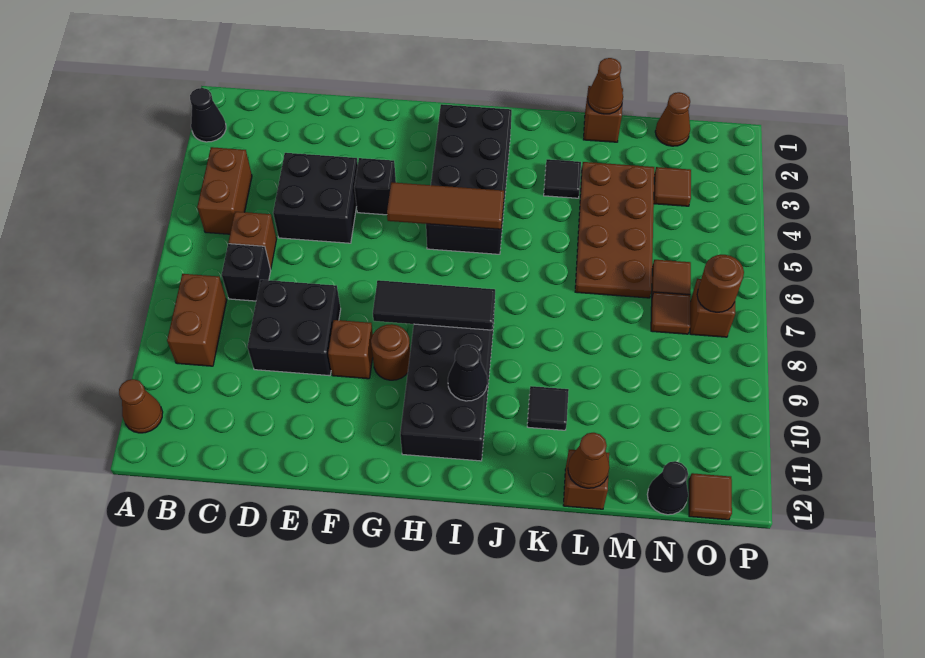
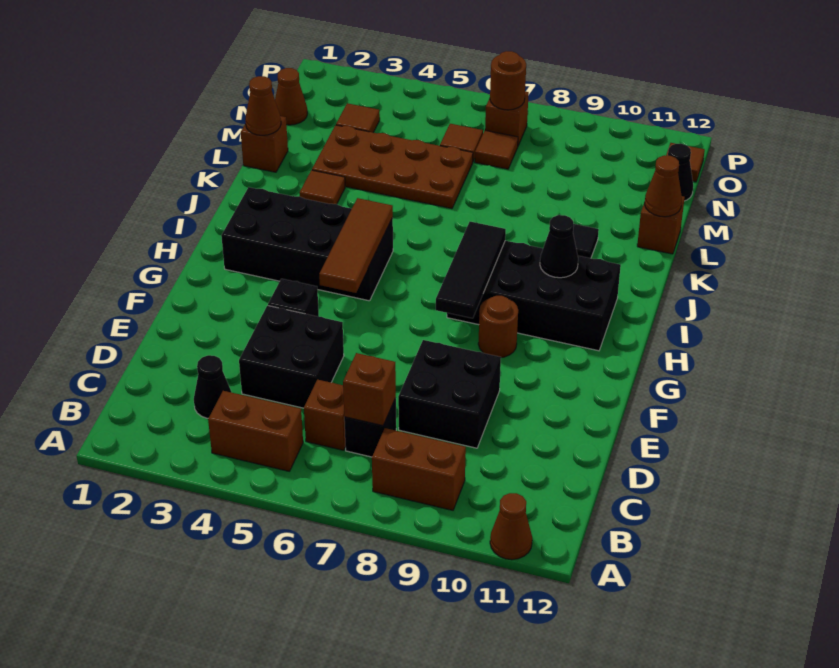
black cone A2 level 1 -> black cone C3 level 1
brown brick F9 level 1 -> brown brick C7 level 2
black tile K3 level 1 -> brown tile K3 level 1

